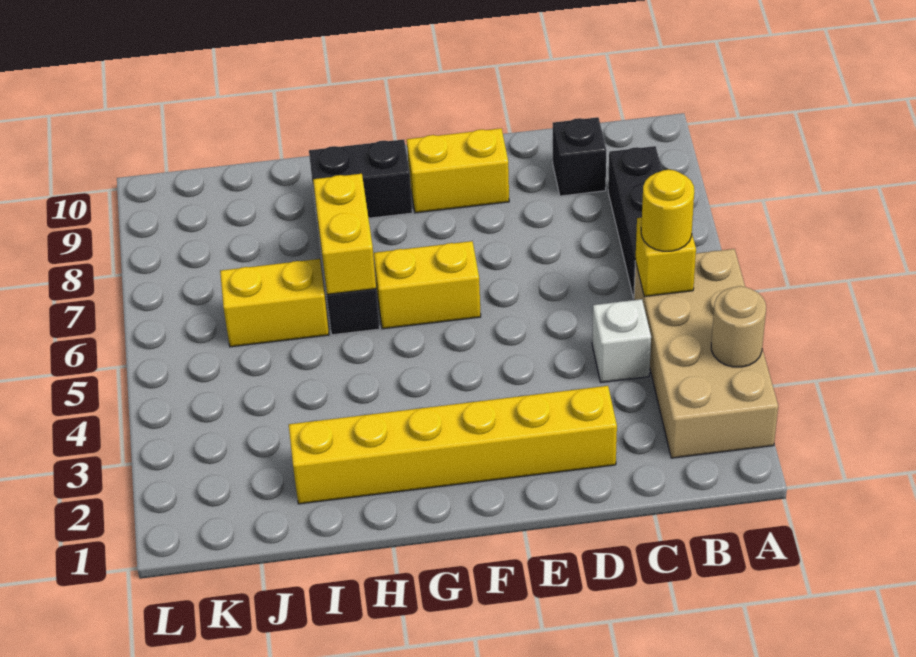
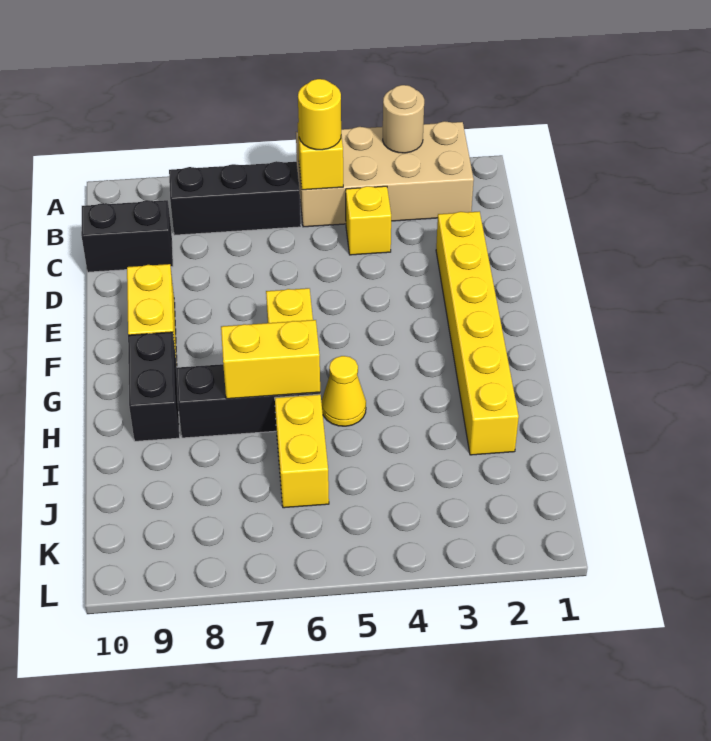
white brick C4 level 1 -> yellow brick C4 level 1
black brick C9 level 1 -> black brick C9:C10 level 1
none -> yellow cone H5 level 1

